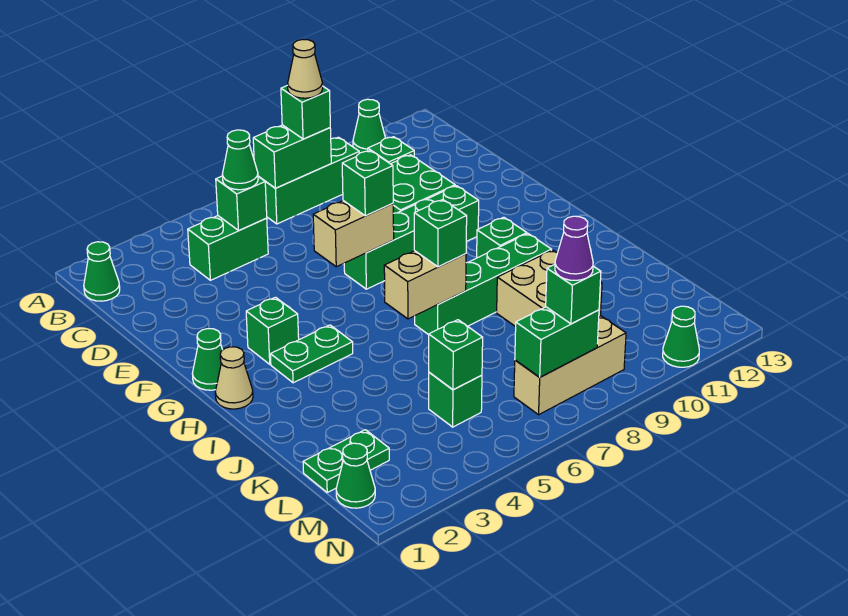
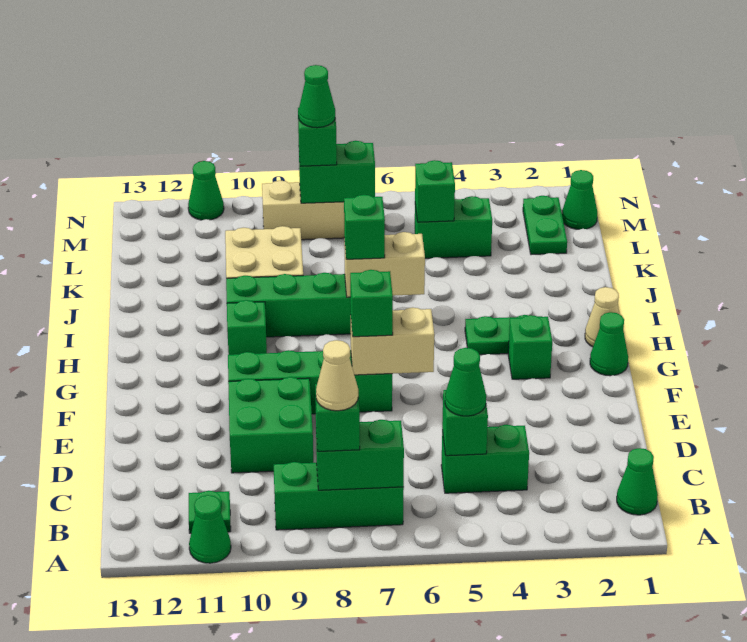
green plate L1:L2 level 1 -> green plate L2:M2 level 1
green brick L5 level 1 -> green brick L4:L5 level 1
purple cone M8 level 4 -> green cone M8 level 4

